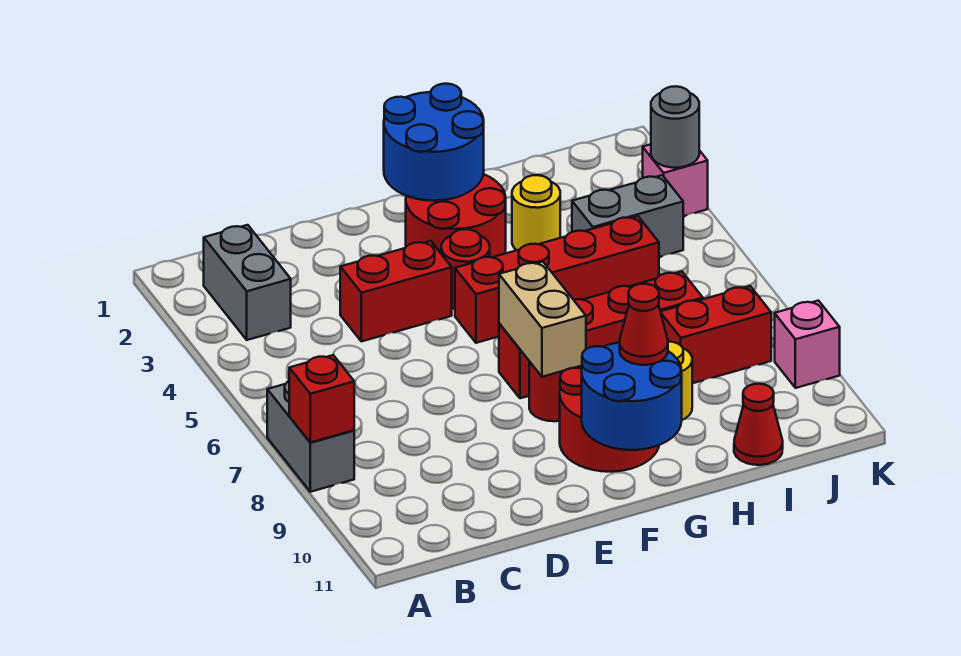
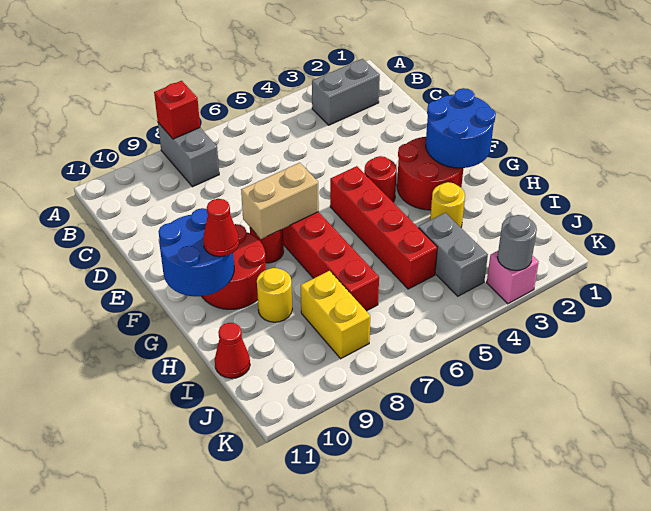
grey brick A7:A8 level 1 -> grey brick A8:B8 level 1
red brick D4:E4 level 1 -> none
red brick I8:J8 level 1 -> yellow brick I8:J8 level 1
pink brick K9 level 1 -> none

